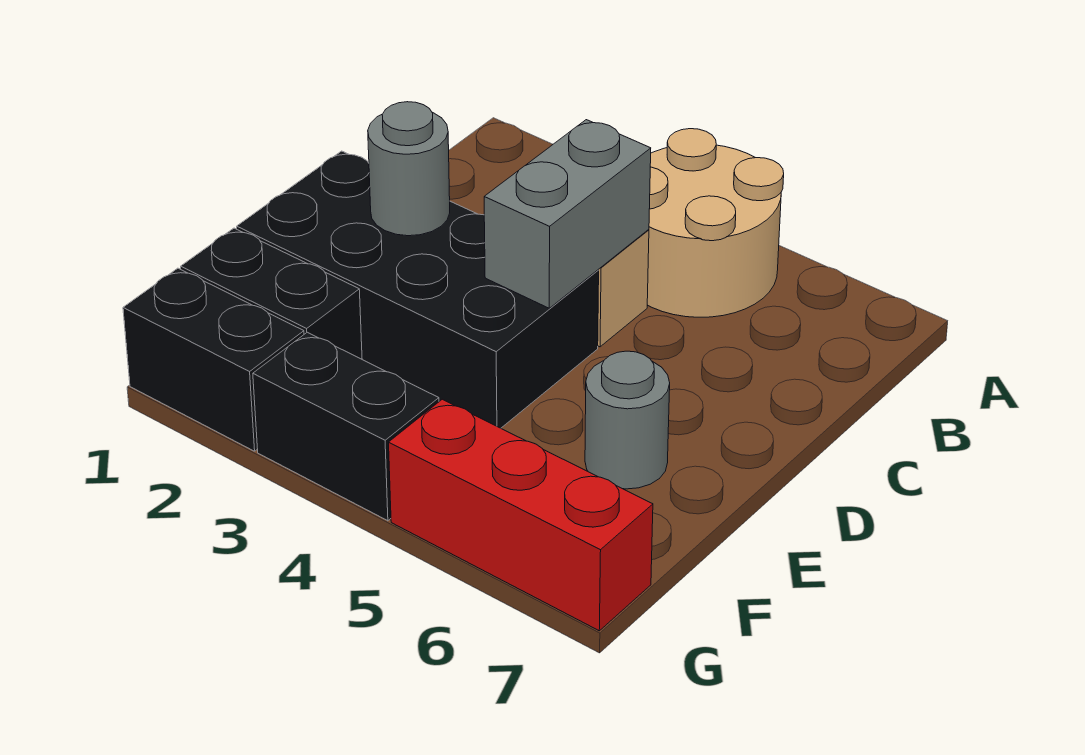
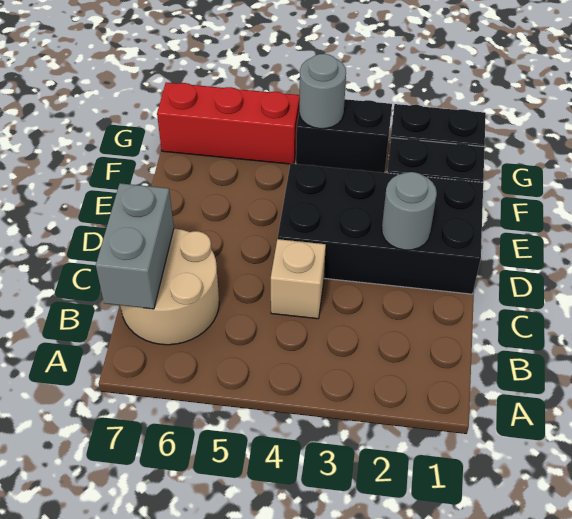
tan round brick A4:B5 level 1 -> tan round brick B6:C7 level 1
grey brick C4:D4 level 2 -> grey brick B7:C7 level 2
grey round brick E6 level 1 -> grey round brick G4 level 2

